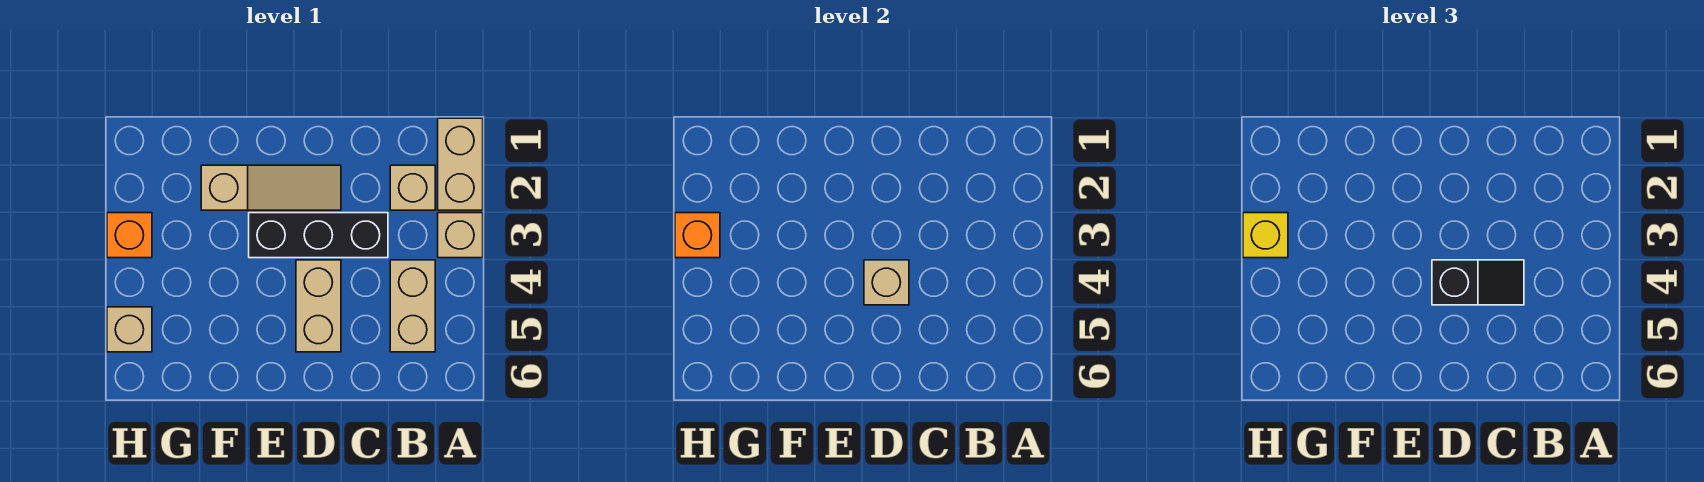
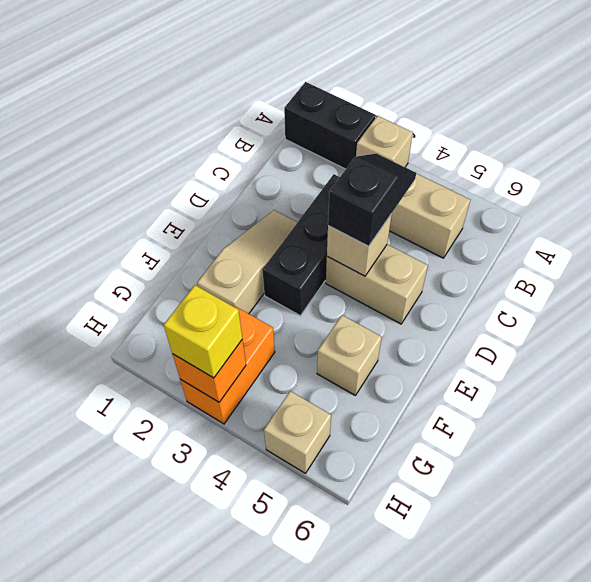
tan brick A1:A2 level 1 -> black brick A1:A2 level 1
tan brick B2 level 1 -> tan brick F5 level 1
orange brick H3 level 1 -> orange brick G3:H3 level 1

